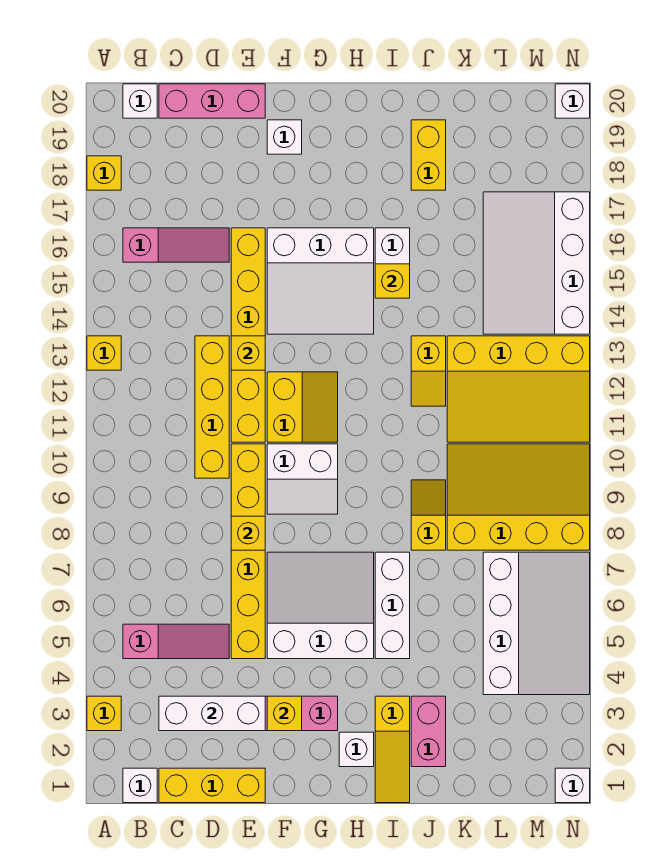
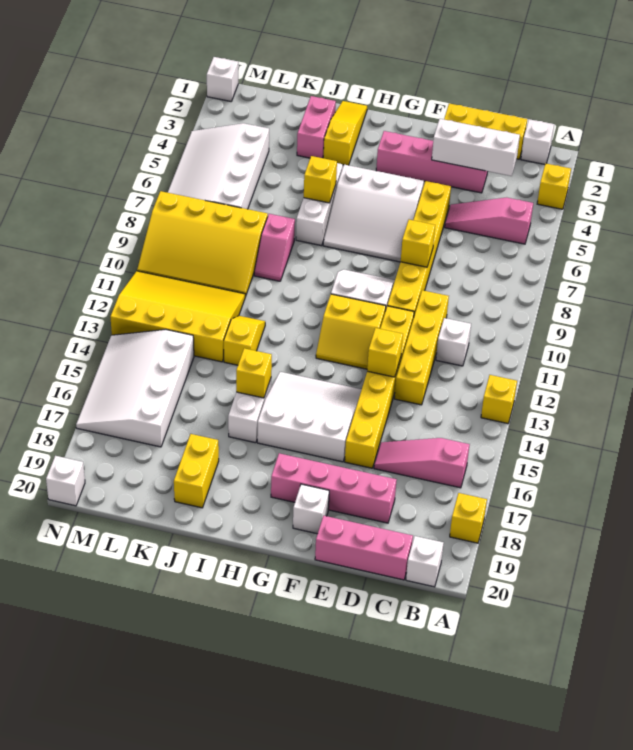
none -> pink brick D18:G18 level 1
yellow brick F3 level 2 -> yellow brick I6 level 2
yellow slope F11:G12 level 1 top F -> yellow slope F11:G12 level 1 top 11
white brick H2 level 1 -> white brick C11 level 1
yellow slope J8:J9 level 1 top 8 -> pink slope J8:J9 level 1 top 8
white slope L14:N17 level 1 top N -> white slope L14:N17 level 1 top L

